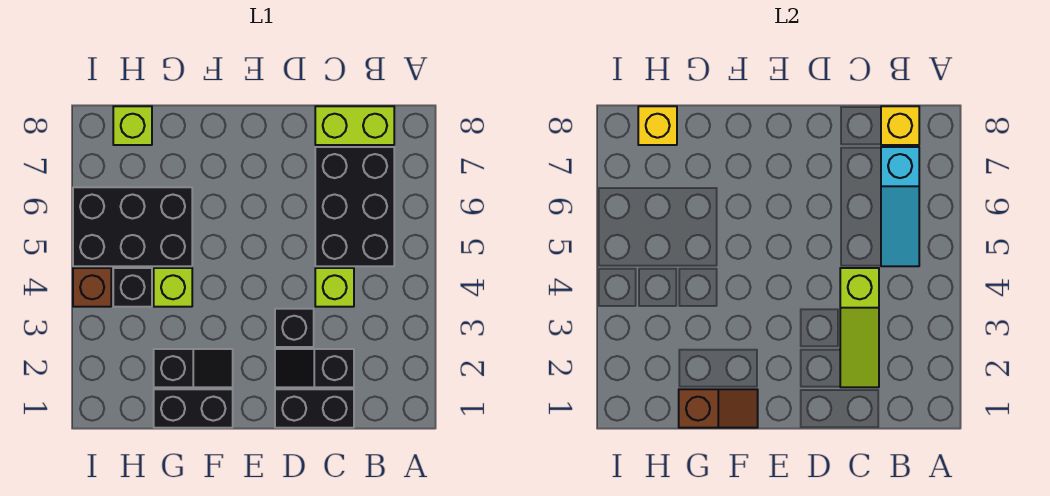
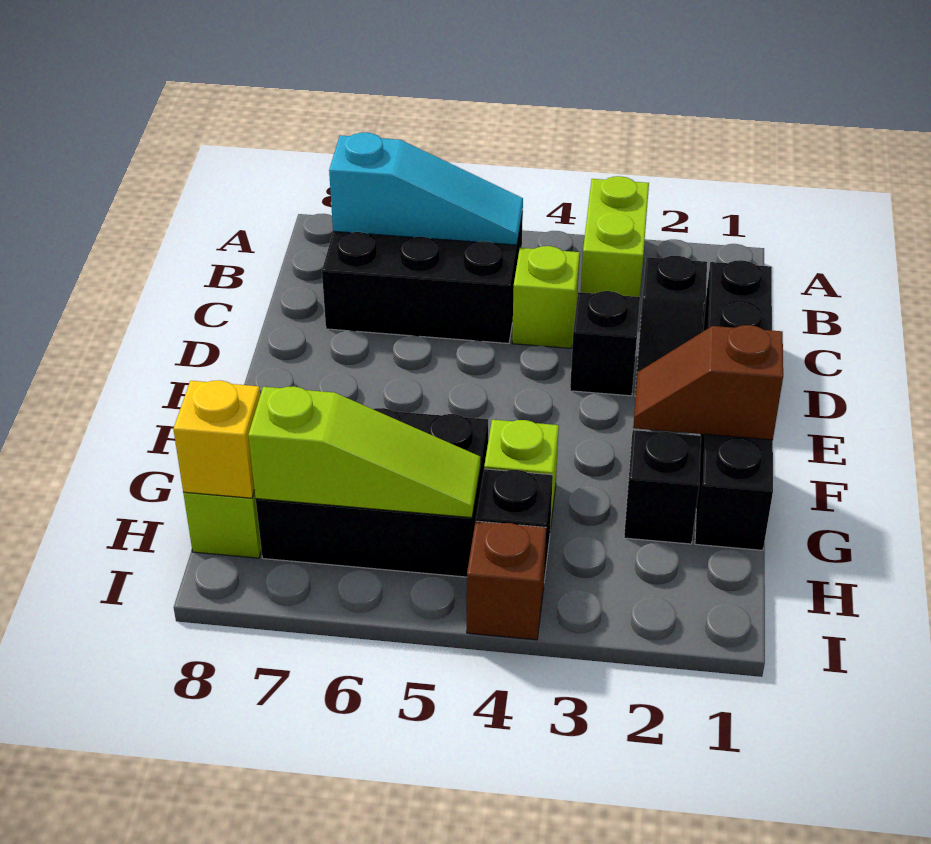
lime brick B8:C8 level 1 -> lime brick A3:B3 level 1
yellow brick B8 level 2 -> none
lime slope C2:C4 level 2 top 4 -> lime slope H5:H7 level 2 top 7
brown slope F1:G1 level 2 top G -> brown slope F1:F2 level 2 top 1
black brick G5:I6 level 1 -> black brick G5:H7 level 1

